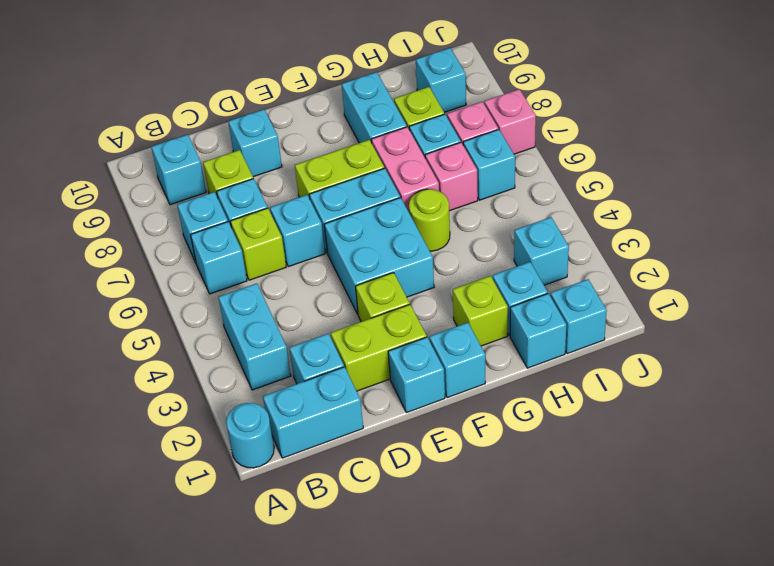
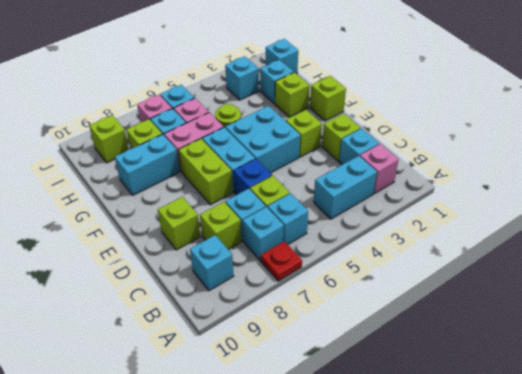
cyan round brick A1 level 1 -> none
none -> red plate A7 level 1
cyan brick B1:C1 level 1 -> none
lime brick D2:E2 level 1 -> lime brick D2 level 1
cyan brick D6 level 1 -> blue brick D6 level 1
cyan brick D9 level 1 -> lime brick D9 level 1
cyan brick E1 level 1 -> none
cyan brick F1 level 1 -> lime brick F1 level 1
cyan brick H1 level 1 -> none
cyan brick I9 level 1 -> lime brick I9 level 1
pink brick J7 level 1 -> pink brick B2 level 1

